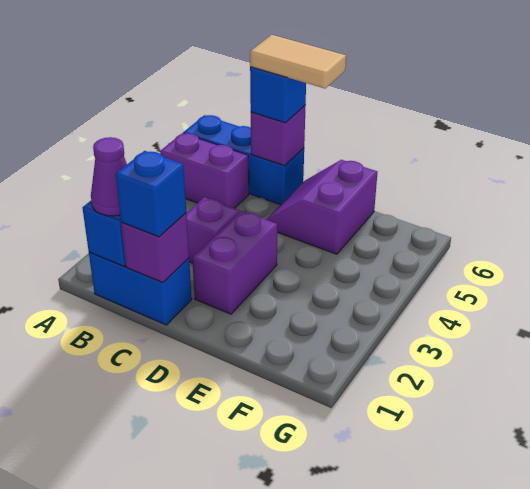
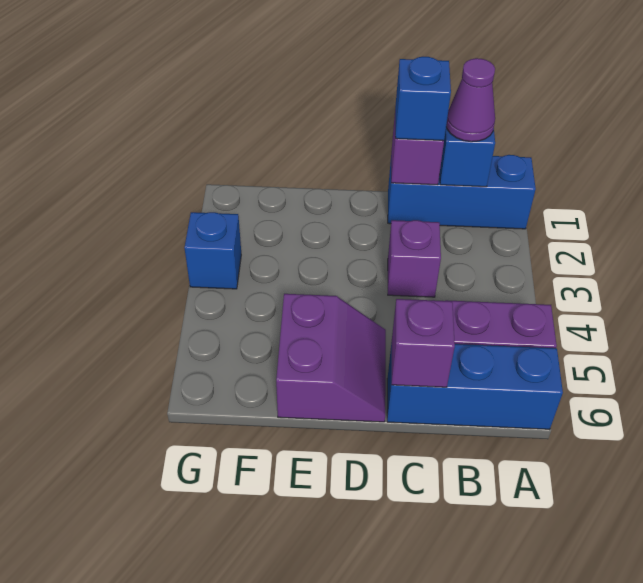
blue brick B1:C1 level 1 -> blue brick A1:C1 level 1
blue brick C6 level 3 -> blue brick G3 level 1
tan tile C6:D6 level 4 -> none
purple brick D2:D3 level 1 -> none

